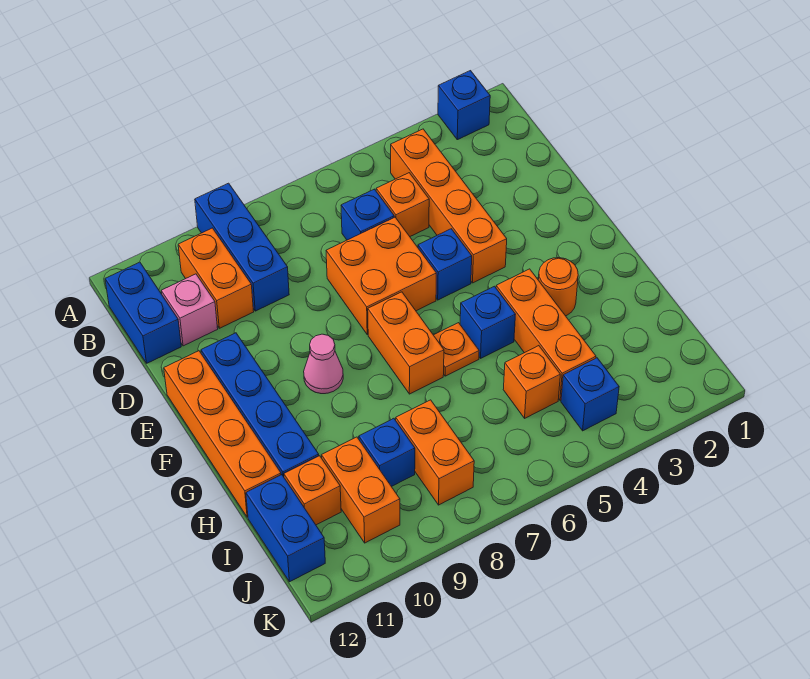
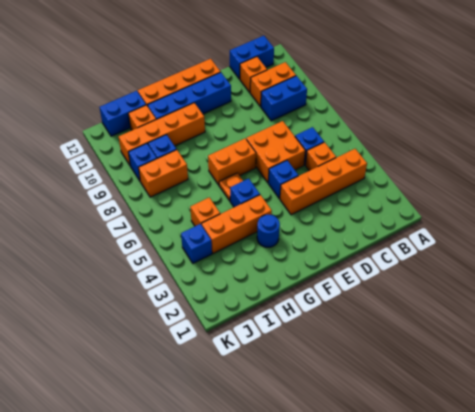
blue brick A2 level 1 -> blue brick J9 level 1
blue brick A9:C9 level 1 -> blue brick B9:C9 level 1
pink brick C11 level 1 -> orange brick C11 level 1
pink cone F9 level 1 -> none
orange round brick G3 level 1 -> blue round brick G3 level 1
orange brick I10:J10 level 1 -> orange brick G10:J10 level 1

